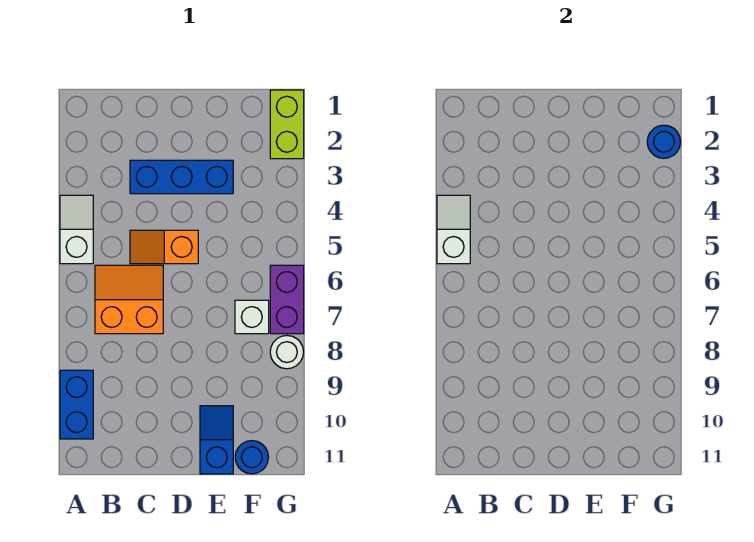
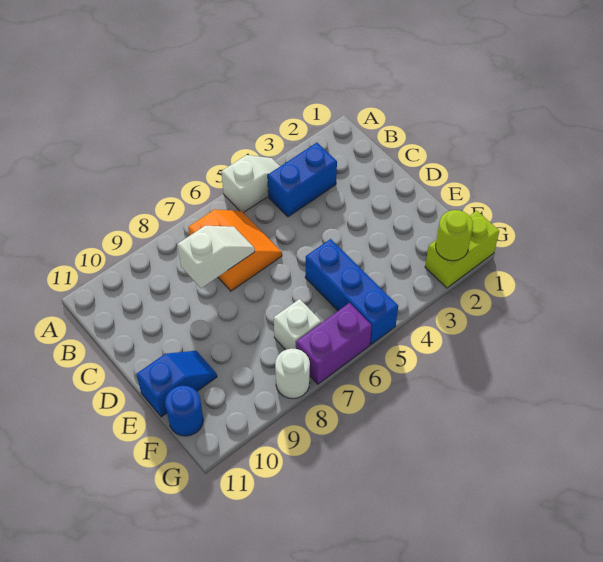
white slope A4:A5 level 2 top 5 -> white slope C7:C8 level 2 top 8
blue brick A9:A10 level 1 -> blue brick B3:B4 level 1
blue brick C3:E3 level 1 -> blue brick E5:G5 level 1
orange slope C5:D5 level 1 top D -> none
blue round brick G2 level 2 -> lime round brick G2 level 2

